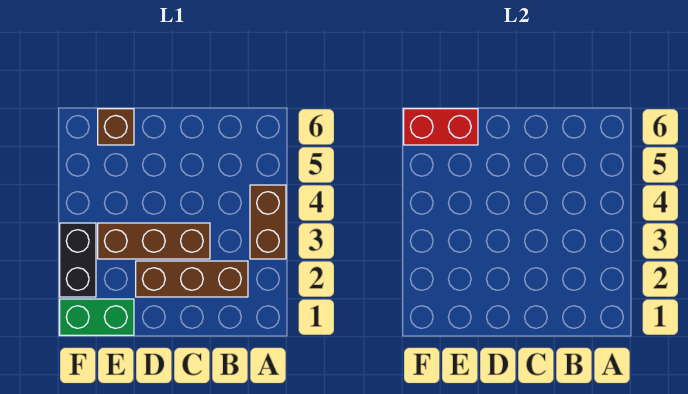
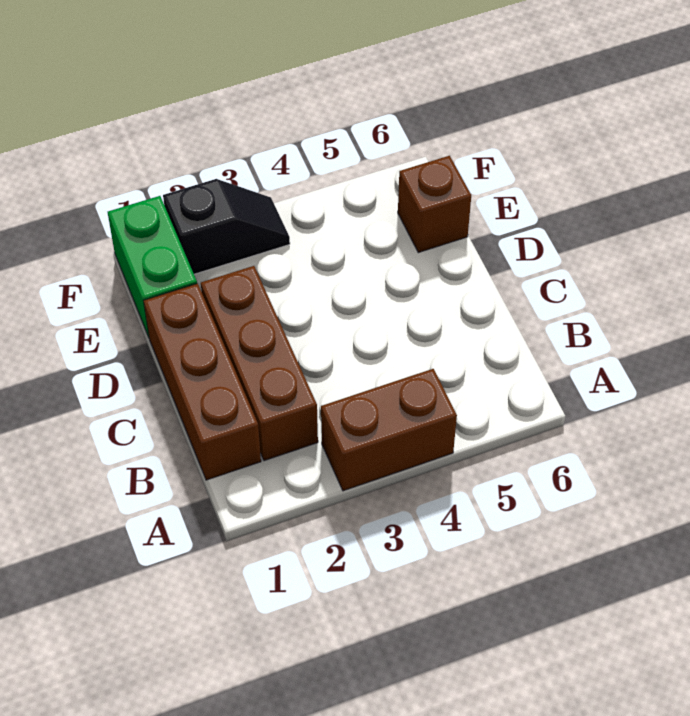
brown brick C3:E3 level 1 -> brown brick B1:D1 level 1
red brick E6:F6 level 2 -> none
black brick F2:F3 level 1 -> black slope F2:F3 level 1 top 2

